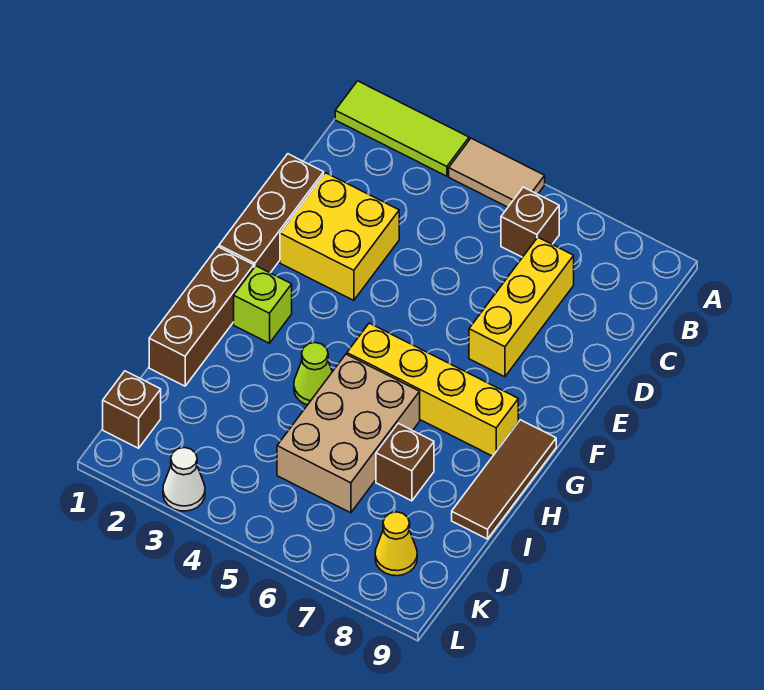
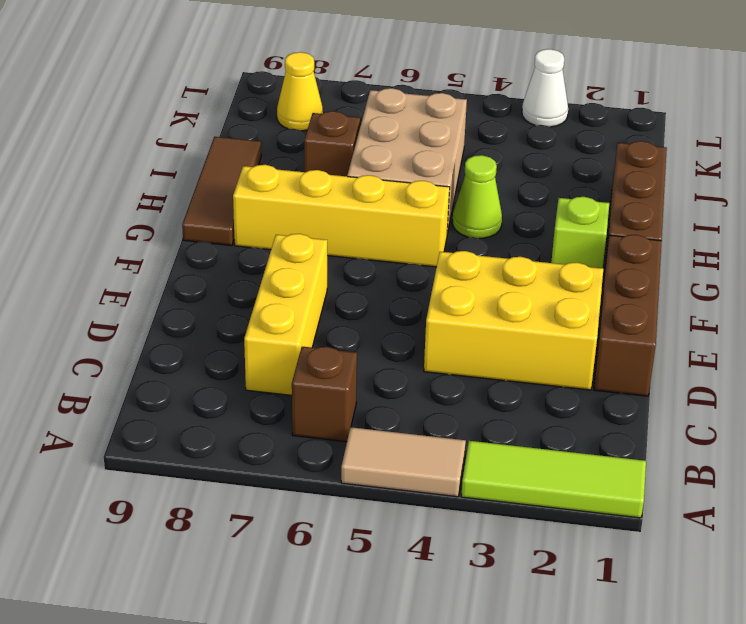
yellow brick D2:E3 level 1 -> yellow brick D2:E4 level 1
brown brick K1 level 1 -> none

